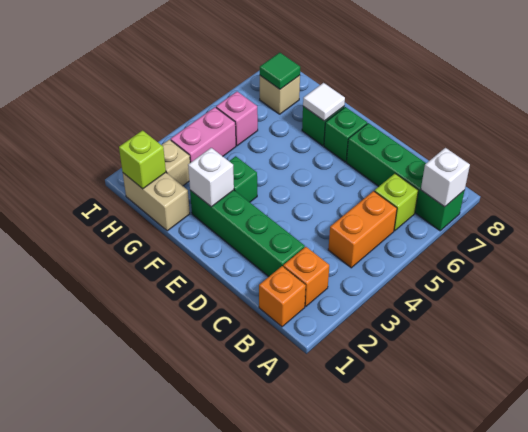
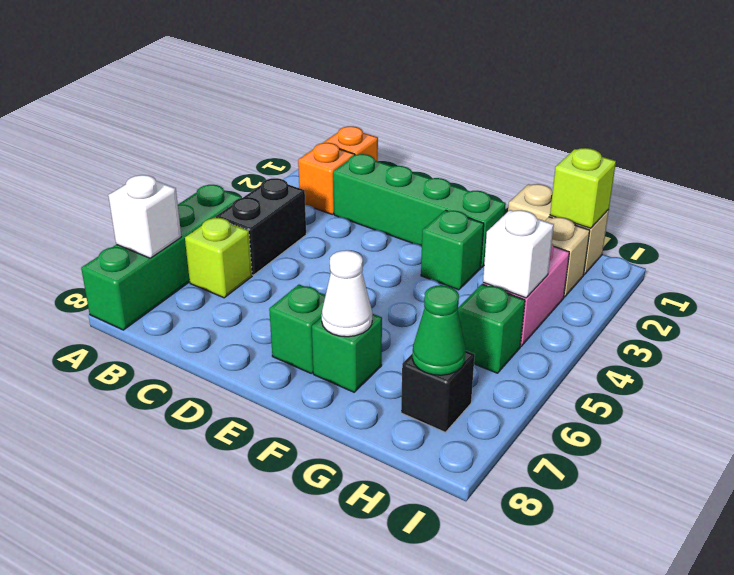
green brick A7:D7 level 1 -> green brick A5:A8 level 1
orange brick B4:B5 level 1 -> black brick B4:B5 level 1
white brick F2 level 2 -> white brick H4 level 2
white tile F7 level 2 -> white cone F7 level 2
pink brick H5 level 1 -> green brick H5 level 1
tan brick H7 level 1 -> black brick H7 level 1
green tile H7 level 2 -> green cone H7 level 2

